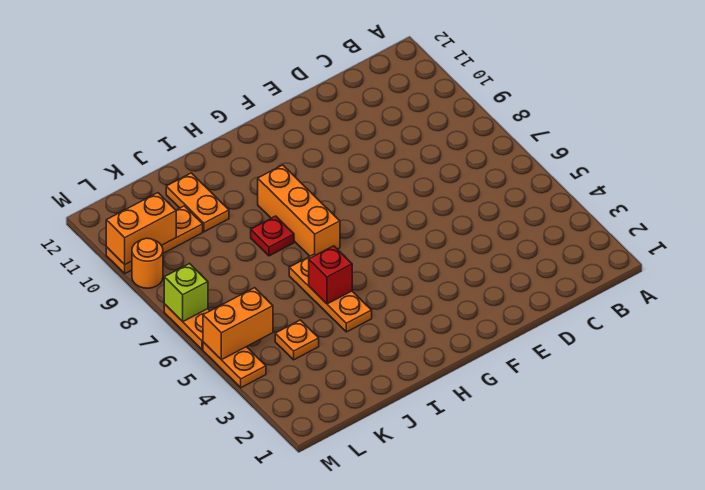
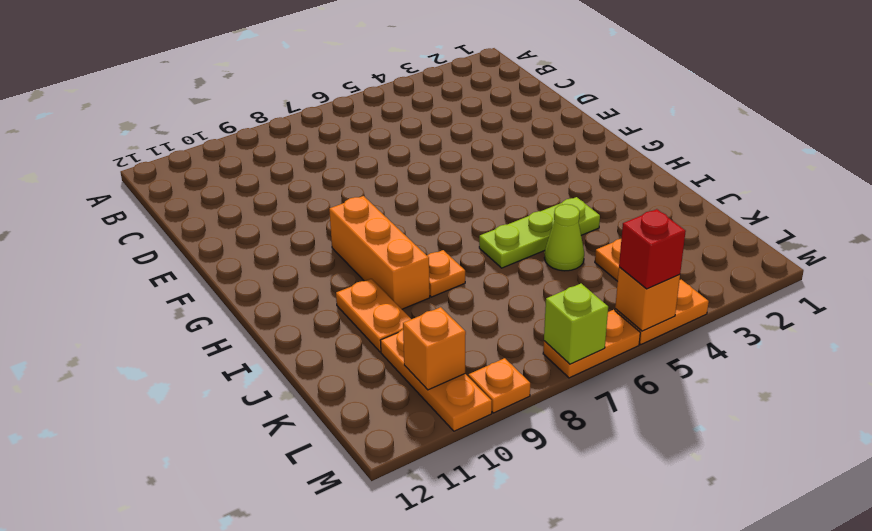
orange brick H7:H9 level 1 -> orange brick G9:I9 level 1
orange plate I4:I6 level 1 -> lime plate I4:I6 level 1
red brick I5 level 2 -> red brick M5 level 3
red plate I8 level 1 -> orange plate I8 level 1
none -> lime cone J5 level 1
orange plate J10:J11 level 1 -> orange plate I10:J10 level 1
orange brick L5:M5 level 2 -> orange brick M5 level 2
orange brick L10:M10 level 2 -> orange brick L10 level 2
orange round brick M9 level 1 -> orange plate M9 level 1

